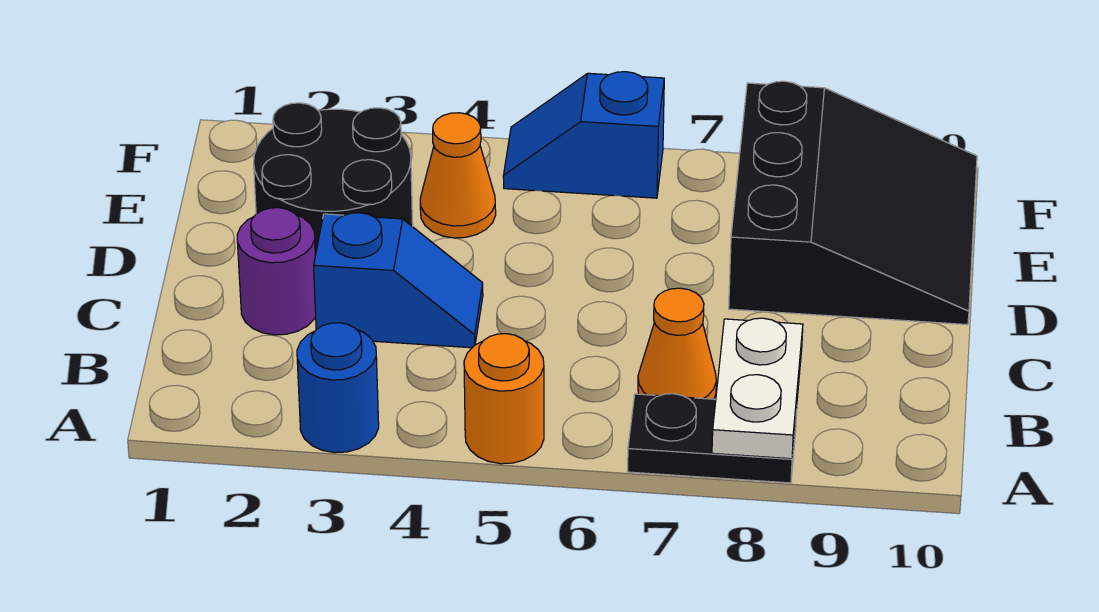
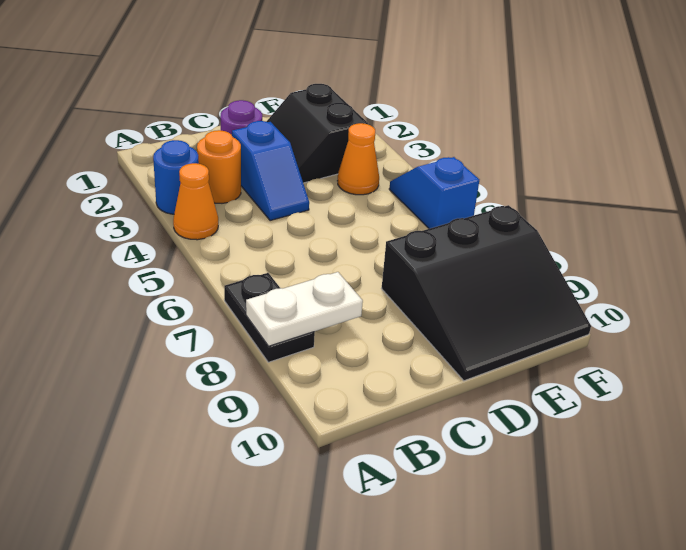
orange round brick A5 level 1 -> orange round brick B3 level 1
orange cone B7 level 1 -> orange cone A4 level 1
black round brick D2:E3 level 1 -> black slope D2:E3 level 1 top E

